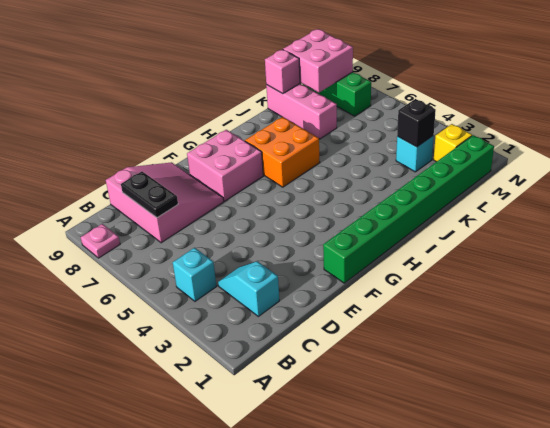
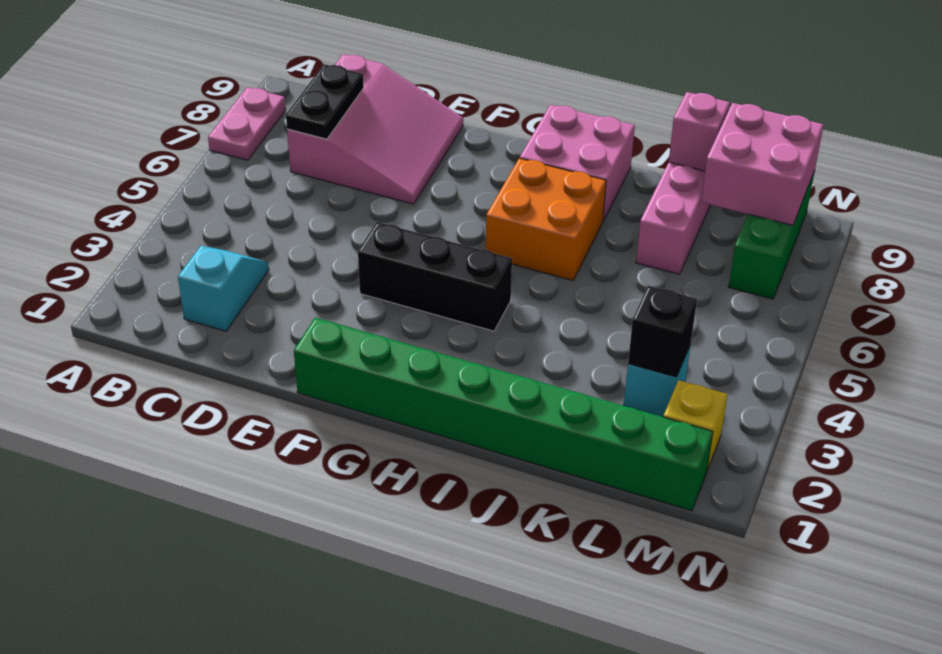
pink plate A8 level 1 -> pink plate A7:A8 level 1
cyan brick B4 level 1 -> none
none -> black brick F4:H4 level 1
pink brick F7:G8 level 1 -> pink brick H8:I9 level 1

